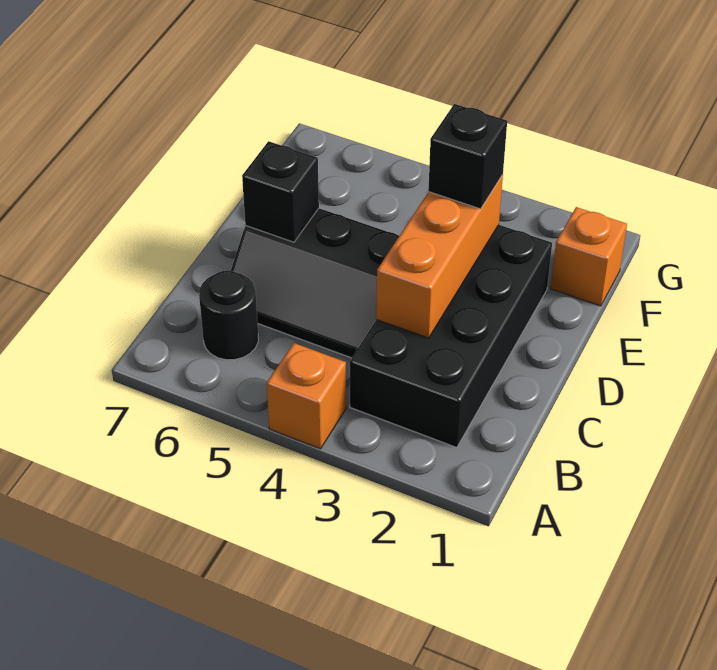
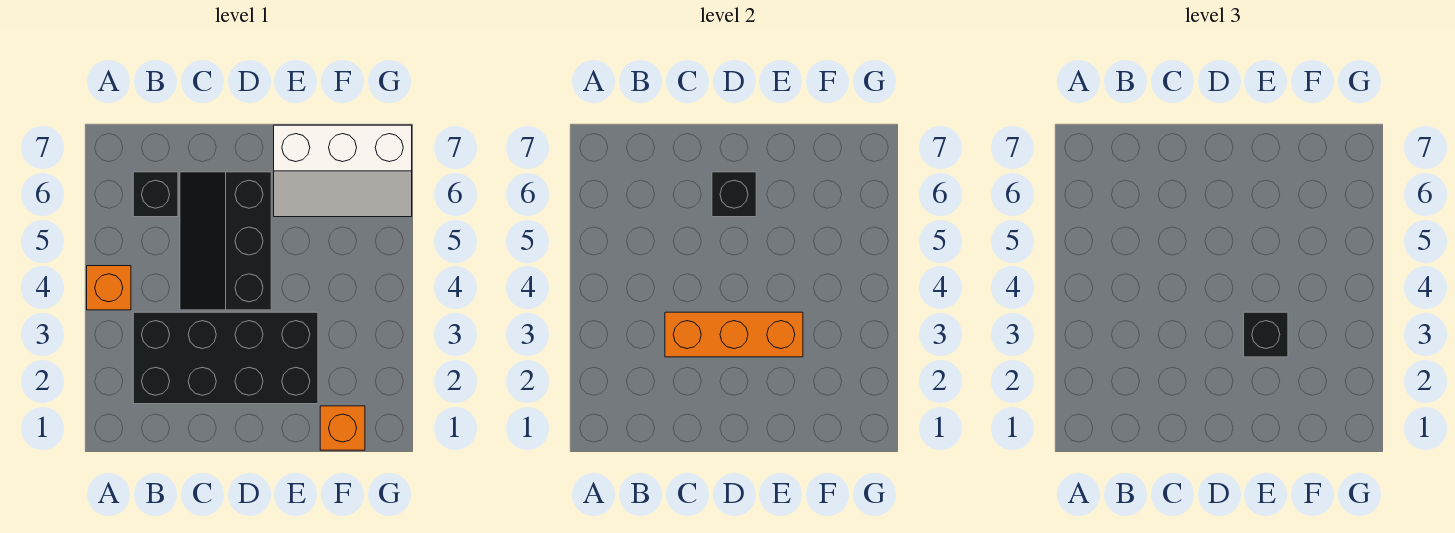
black round brick B6 level 1 -> black brick B6 level 1
none -> white slope E6:G7 level 1 top 7

